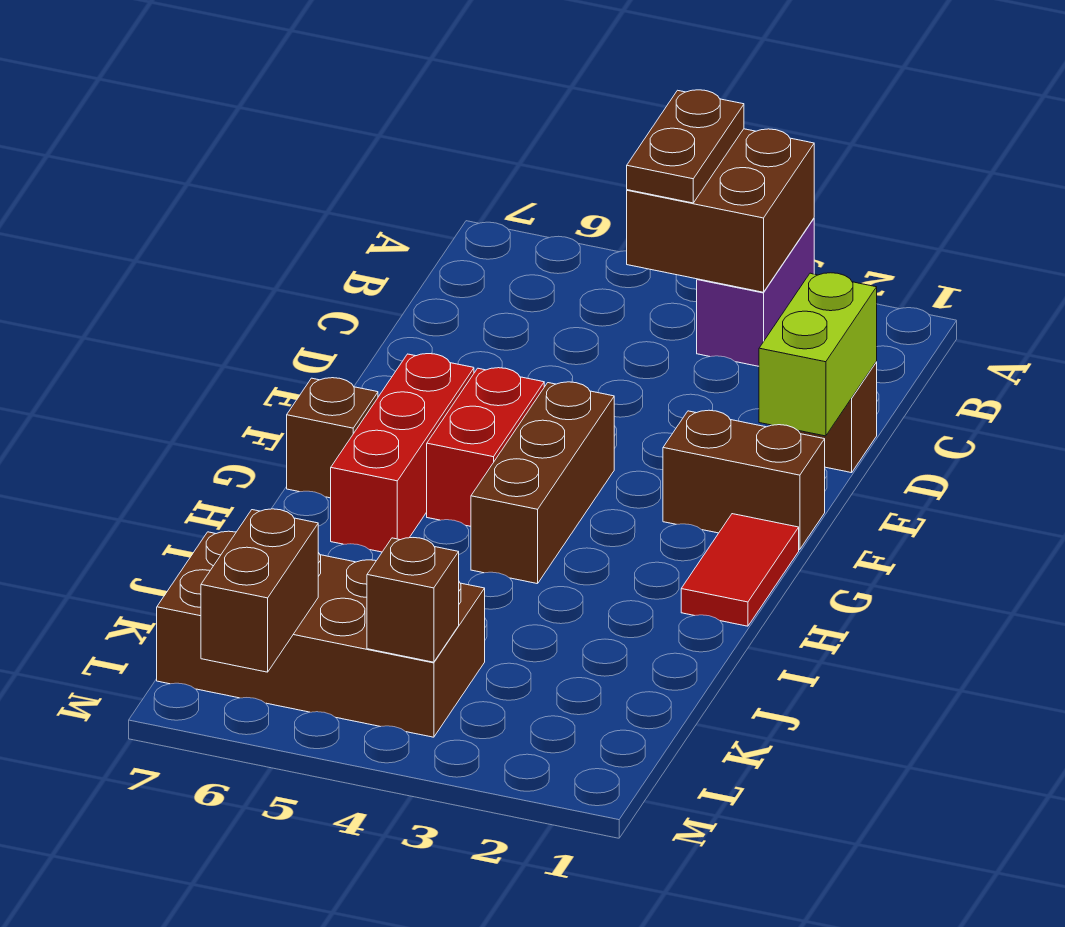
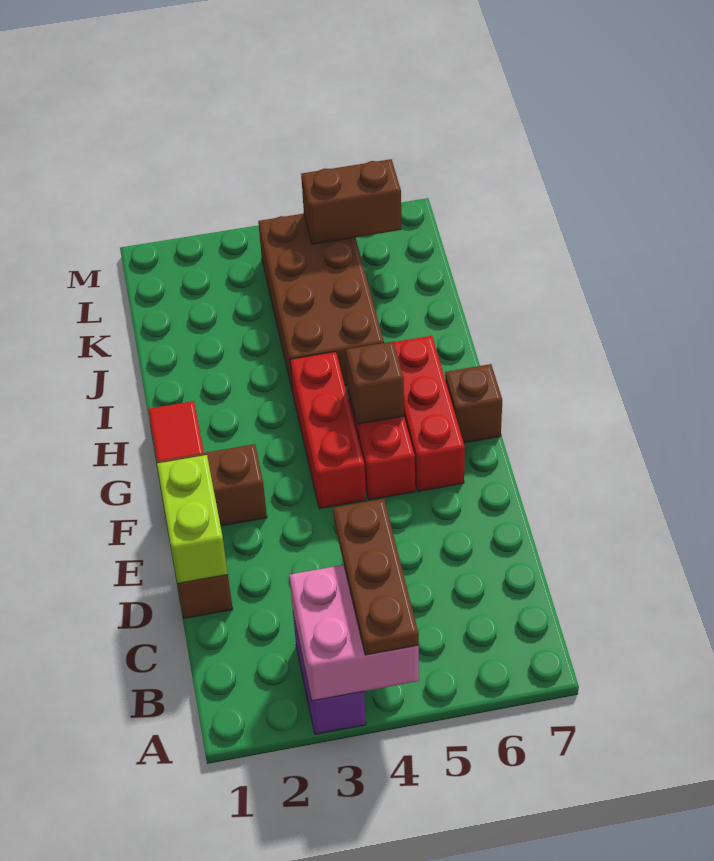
brown brick A3:B4 level 2 -> pink brick A3:B4 level 2
brown plate A4:B4 level 3 -> brown plate A4:C4 level 3
brown brick F4:H4 level 1 -> red brick F4:H4 level 1
brown brick K4:L7 level 1 -> brown brick I4:L5 level 1
brown brick L4 level 2 -> brown brick G5 level 2
brown brick L6:M6 level 2 -> brown brick L5:L6 level 2

